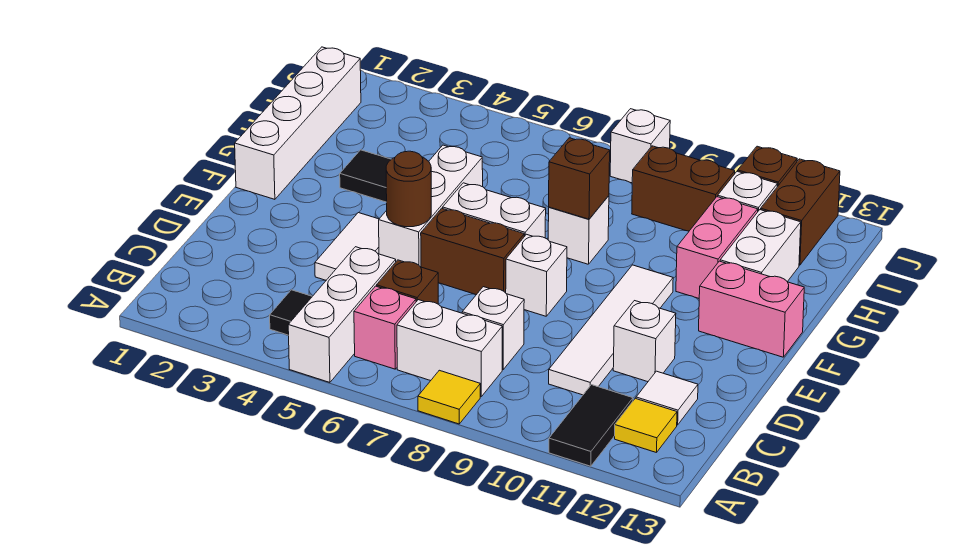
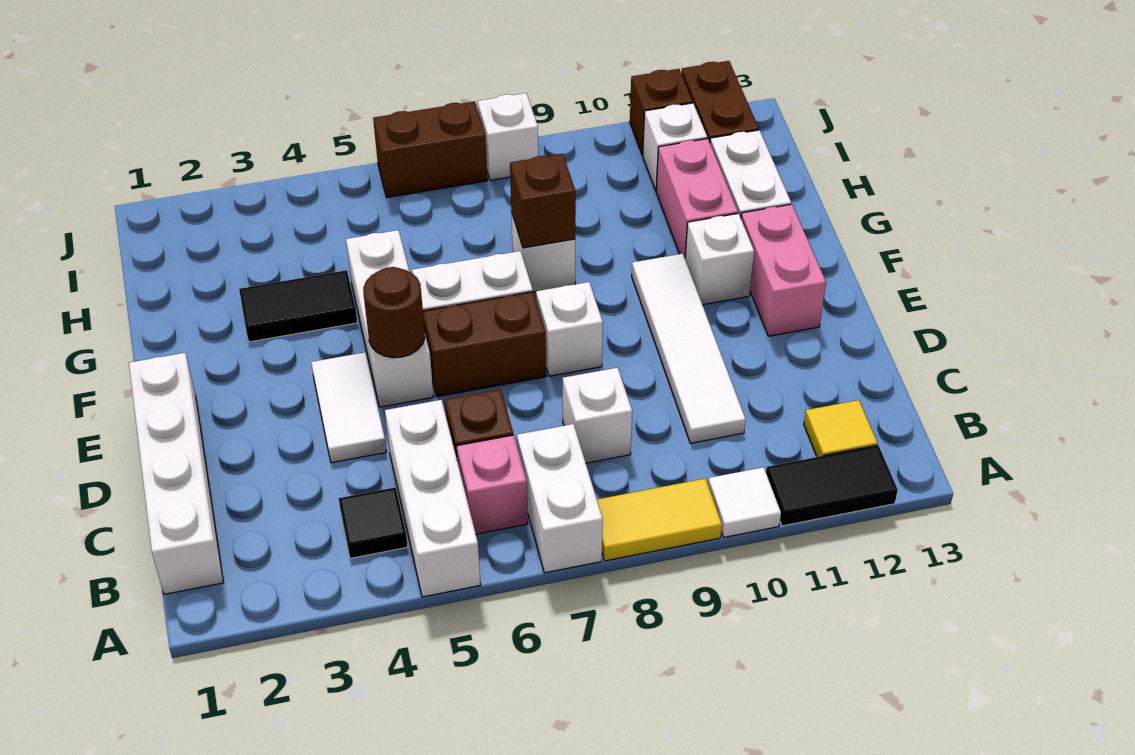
yellow tile A8 level 1 -> yellow tile A8:A9 level 1
black tile A11:B11 level 1 -> black tile A11:A12 level 1
white brick B7:B8 level 1 -> white brick A7:B7 level 1
white tile C12 level 1 -> white tile A10 level 1
white brick D11 level 1 -> white brick F11 level 1
white brick F1:I1 level 1 -> white brick B1:E1 level 1
pink brick F12:F13 level 1 -> pink brick E12:F12 level 1
brown brick I9:I10 level 1 -> brown brick J6:J7 level 1

